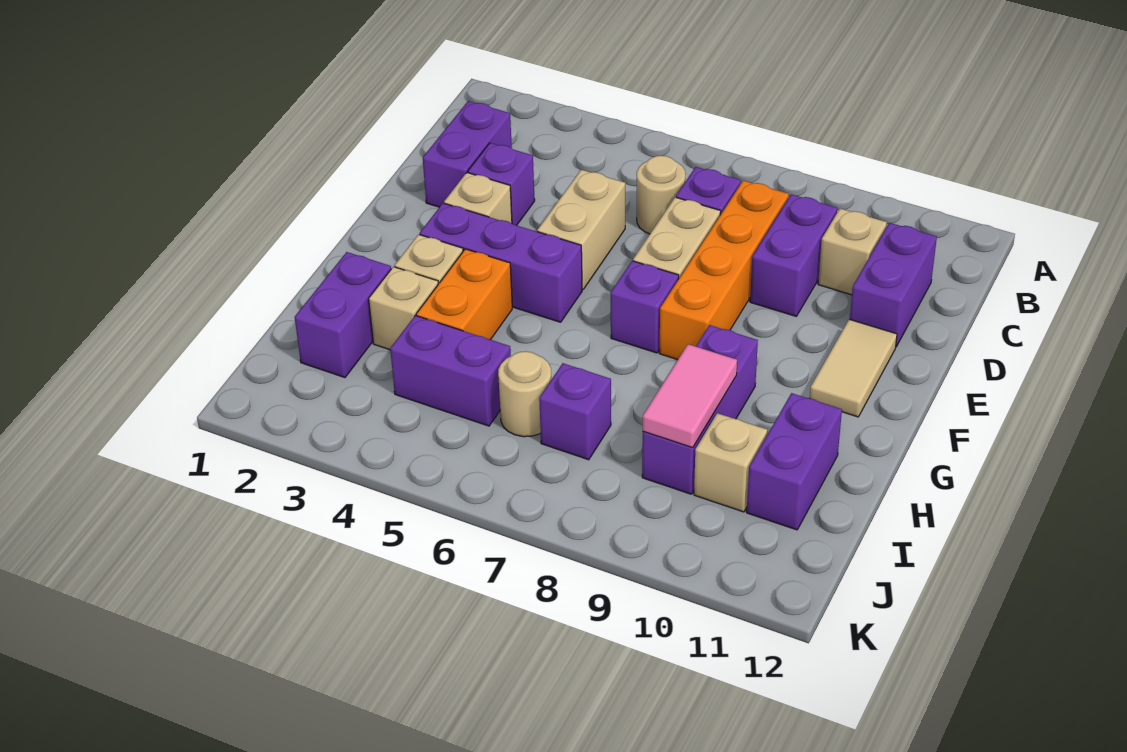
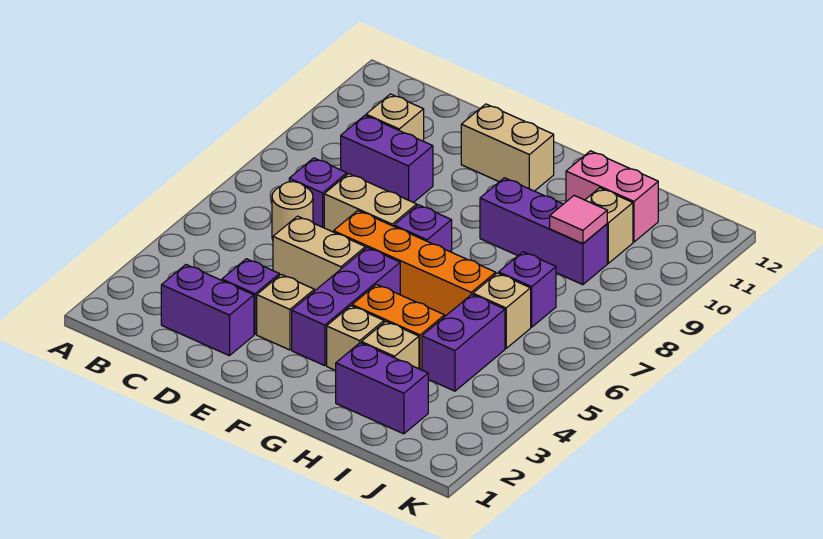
orange brick C8:F8 level 1 -> orange brick E6:H6 level 1
purple brick C11:D11 level 1 -> none
tan tile E11:F11 level 1 -> tan brick E11:F11 level 1
pink tile H9:I9 level 2 -> pink tile I9 level 2
purple brick H11:I11 level 1 -> pink brick H11:I11 level 1
tan round brick I6 level 1 -> tan brick I6 level 1

